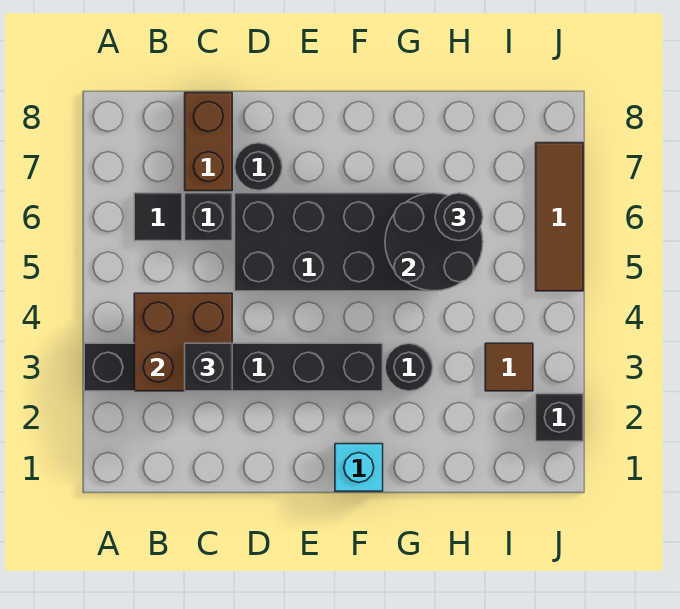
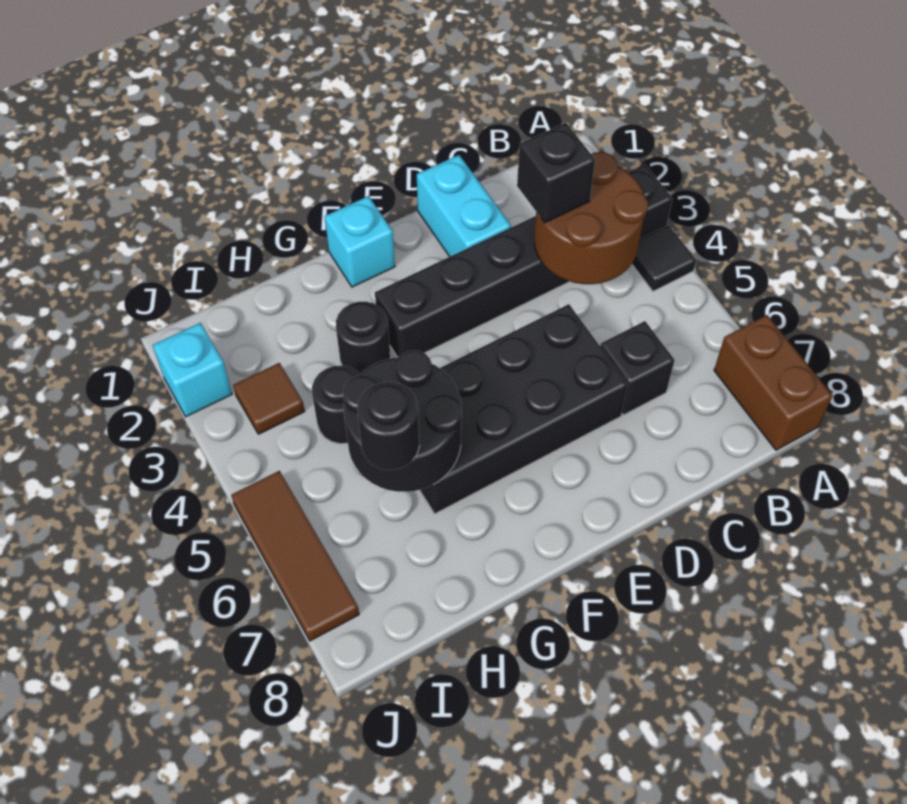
brown brick B3:C4 level 2 -> brown round brick B3:C4 level 2
black tile B6 level 1 -> black tile A4 level 1
brown brick C7:C8 level 1 -> brown brick A7:A8 level 1
none -> cyan brick D1:D2 level 1
black round brick D7 level 1 -> black round brick H4 level 1
black brick J2 level 1 -> cyan brick J2 level 1

